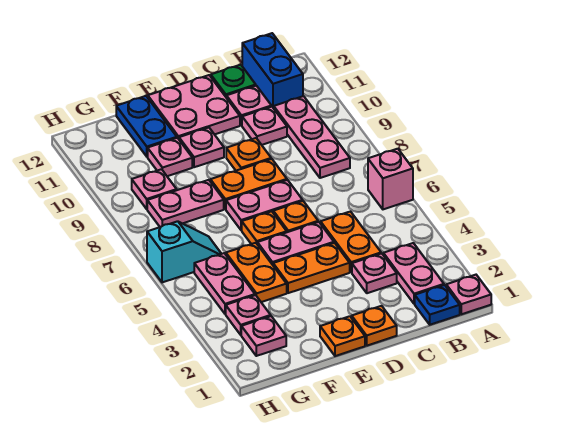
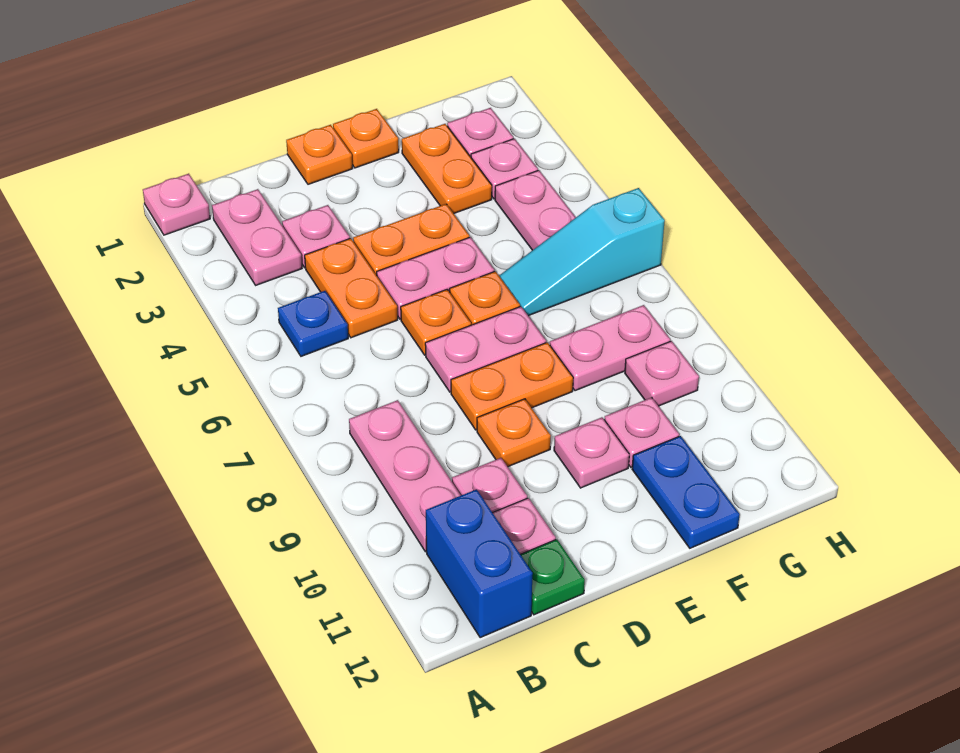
pink brick A6 level 1 -> none
blue plate B1 level 1 -> blue plate B5 level 1
pink plate D11:E12 level 1 -> none
orange plate F4:F5 level 1 -> orange plate F2:F3 level 1
cyan slope G6:H6 level 1 top H -> cyan slope F6:H6 level 1 top H

